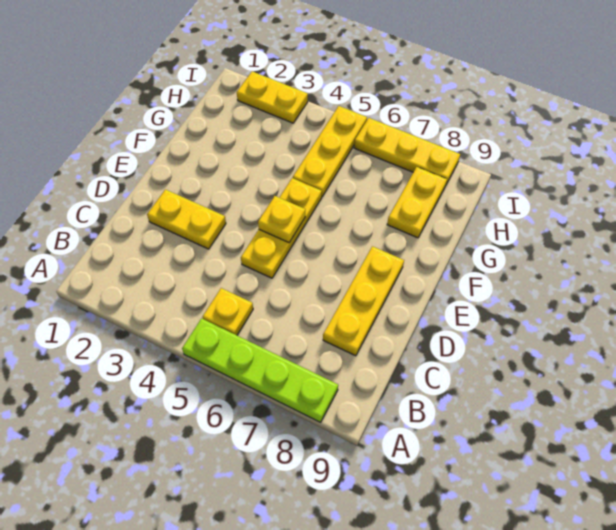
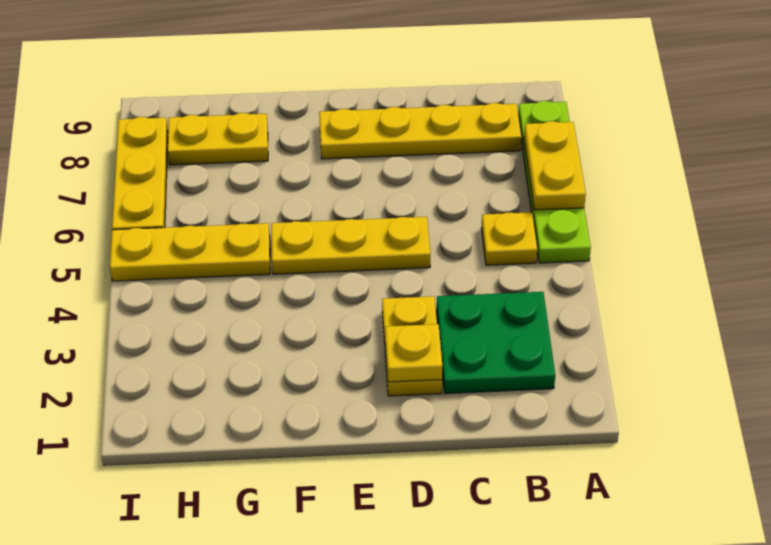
none -> green plate B2:C3 level 1
yellow plate C8:E8 level 1 -> yellow plate B8:E8 level 1
yellow plate E5 level 2 -> yellow plate D2 level 2
yellow plate I2:I3 level 1 -> yellow plate A6:A7 level 2

